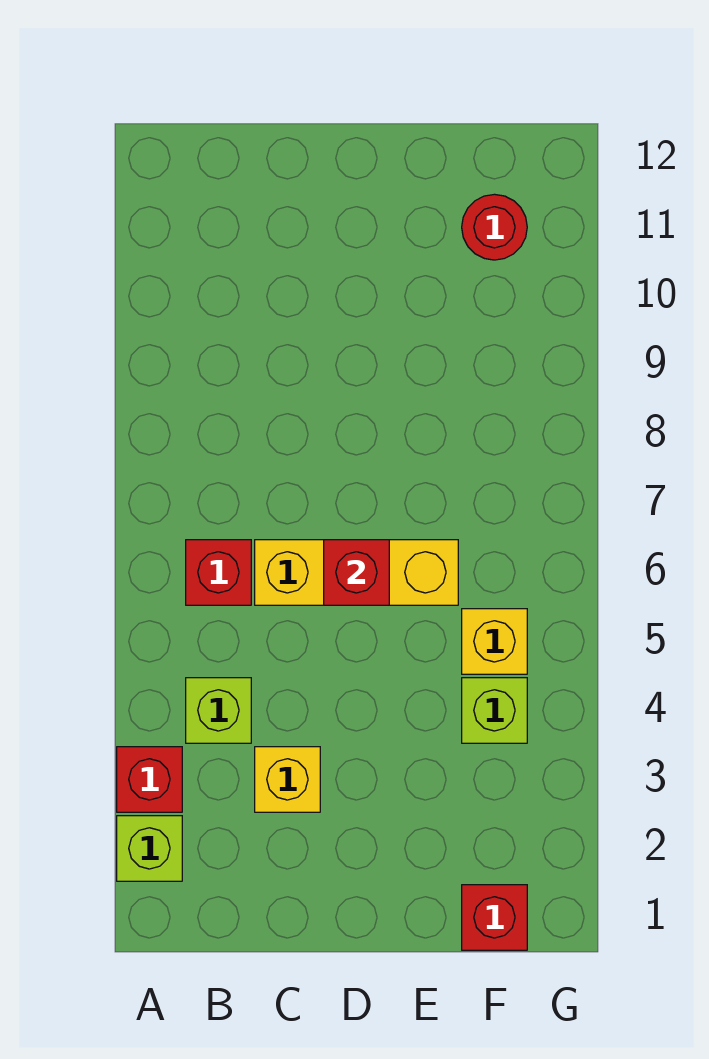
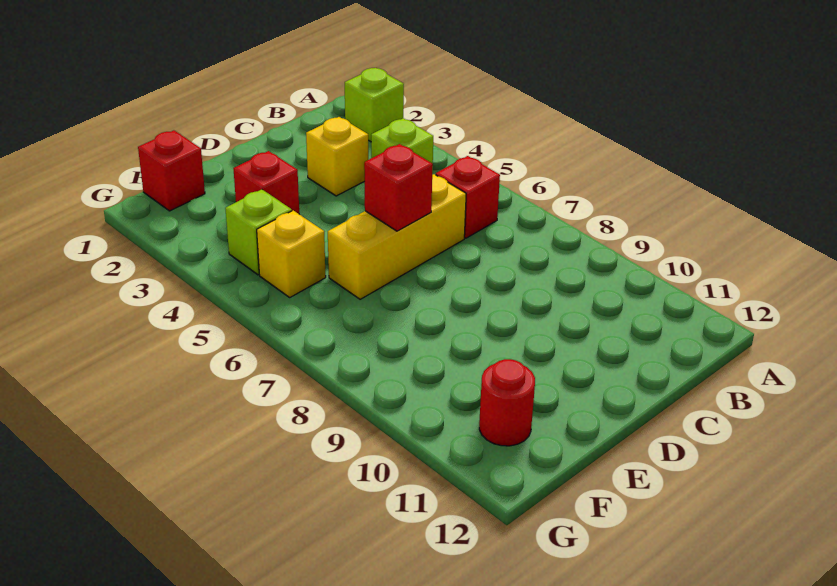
red brick A3 level 1 -> red brick E3 level 1

